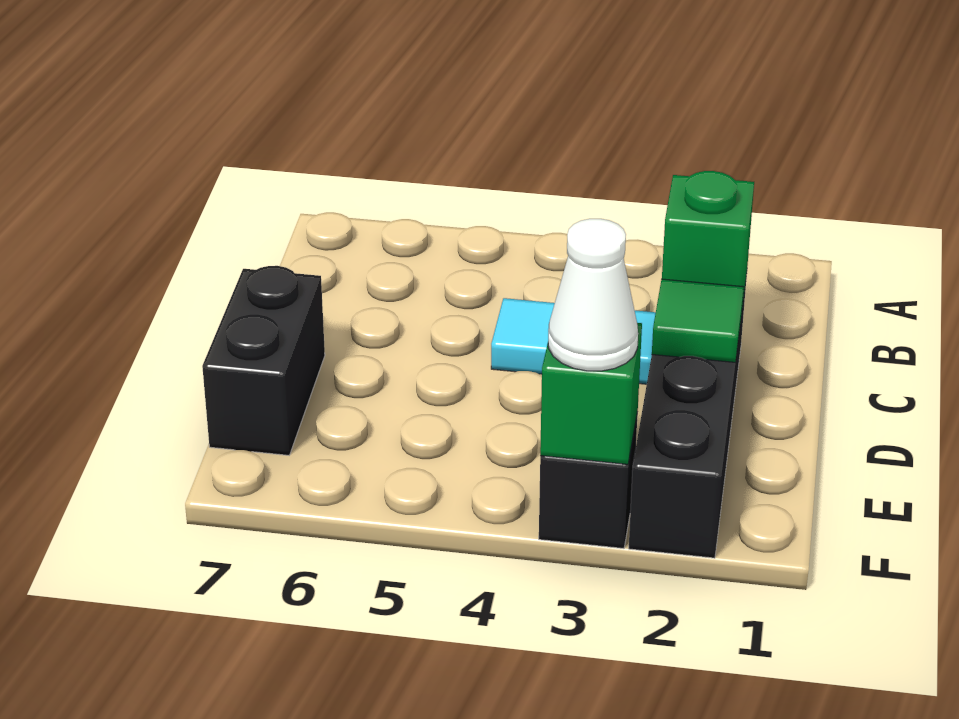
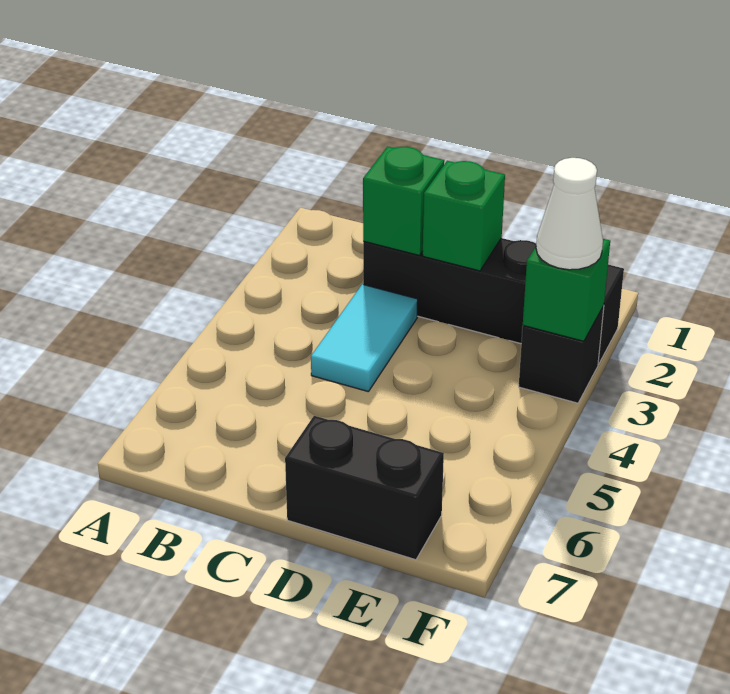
green tile D2 level 2 -> green brick D2 level 2

